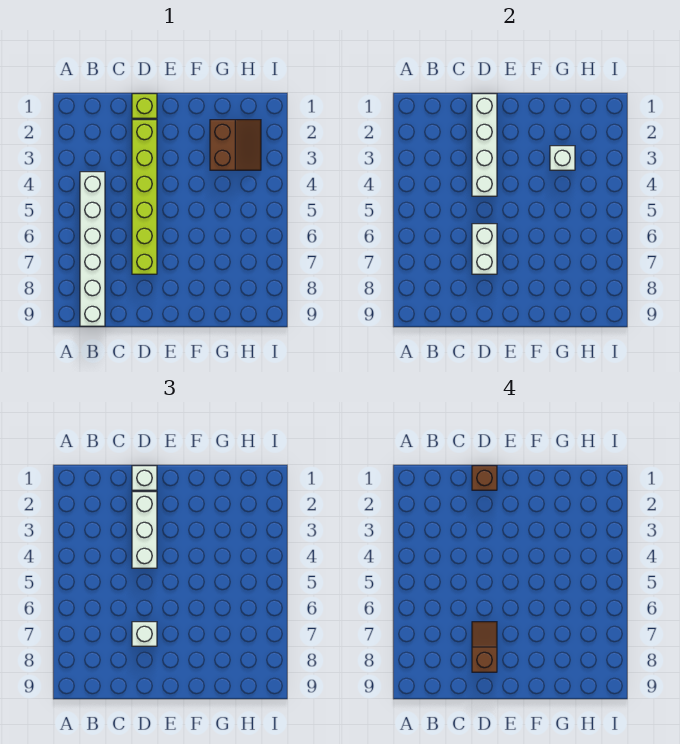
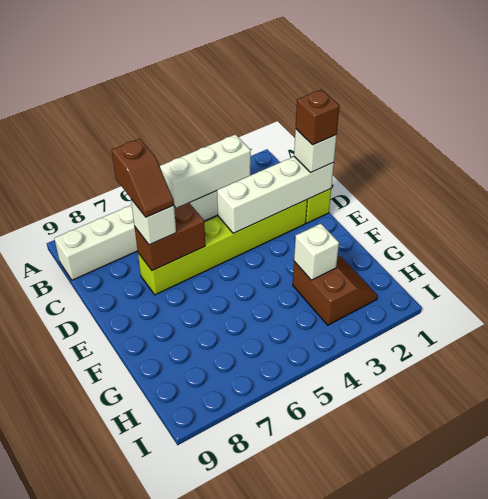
white brick D2:D4 level 3 -> white brick B3:B5 level 2
white brick D6:D7 level 2 -> brown brick D6:D7 level 2
brown slope D7:D8 level 4 top 8 -> brown slope C7:D7 level 4 top C
brown slope G2:H3 level 1 top G -> brown slope G2:H3 level 1 top 3

